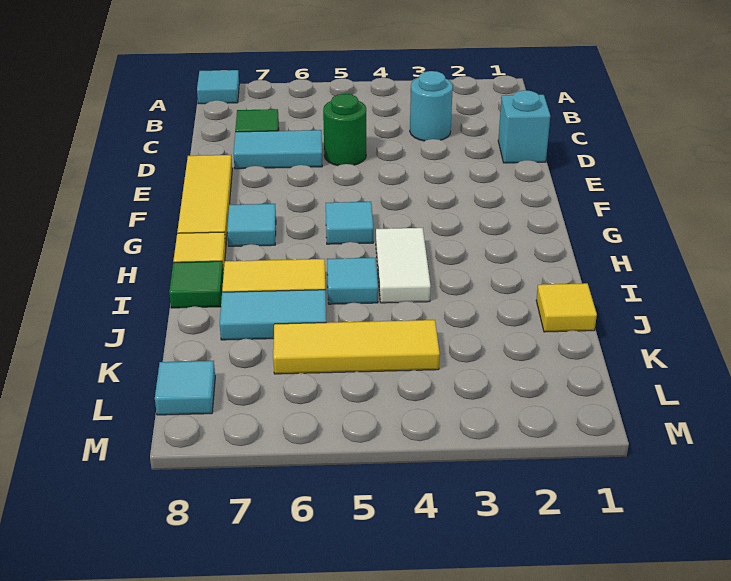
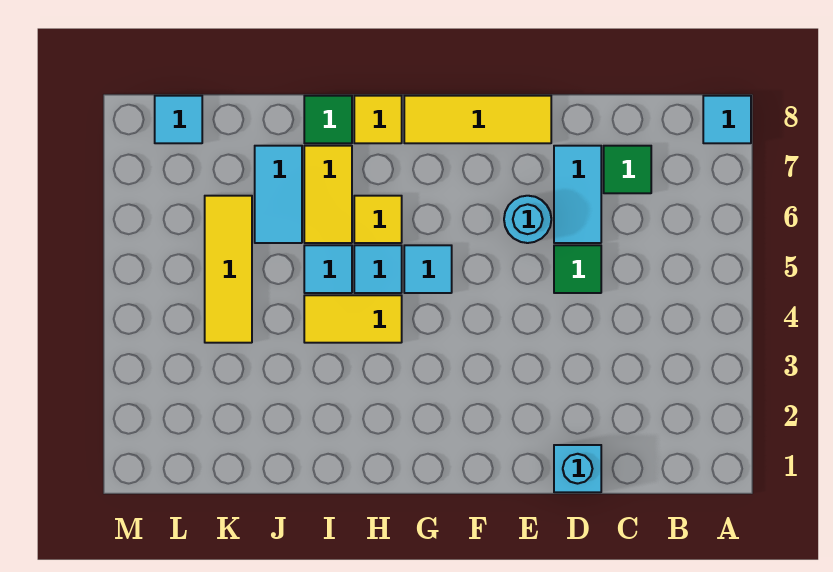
cyan round brick C3 level 1 -> cyan round brick E6 level 1
green round brick D5 level 1 -> green tile D5 level 1
cyan tile G7 level 1 -> cyan tile H5 level 1
white tile H4:I4 level 1 -> yellow tile H4:I4 level 1
yellow tile J1 level 1 -> yellow tile H6 level 1

